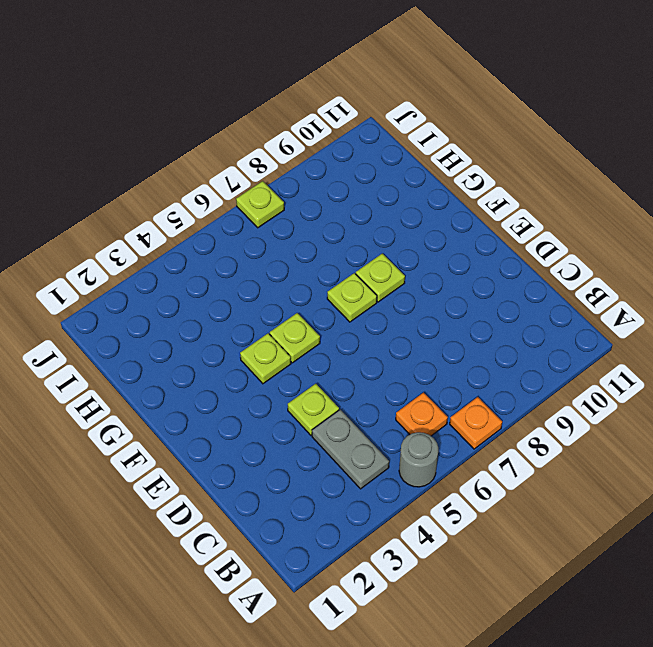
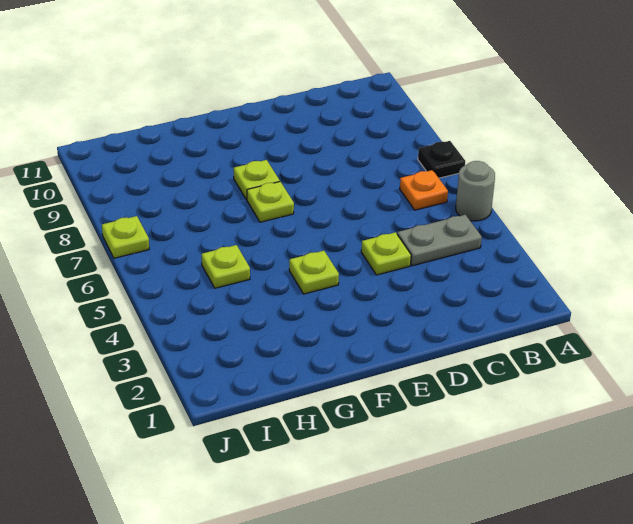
orange plate A7 level 1 -> black plate A7 level 1
lime plate F5 level 1 -> lime plate H5 level 1

